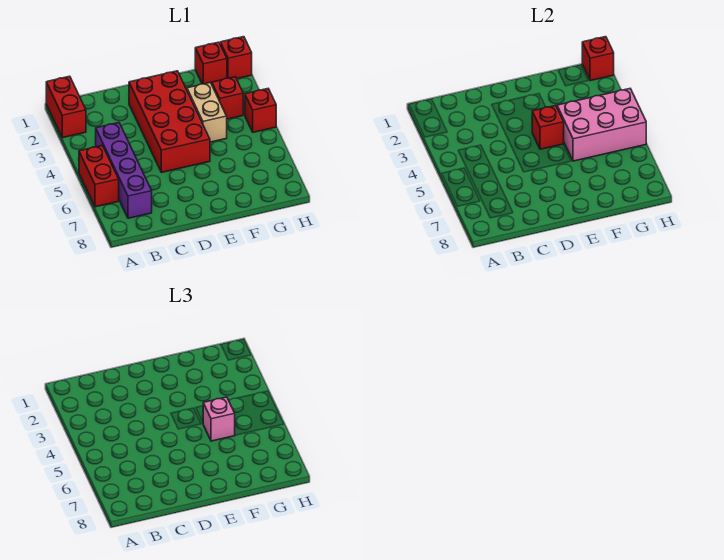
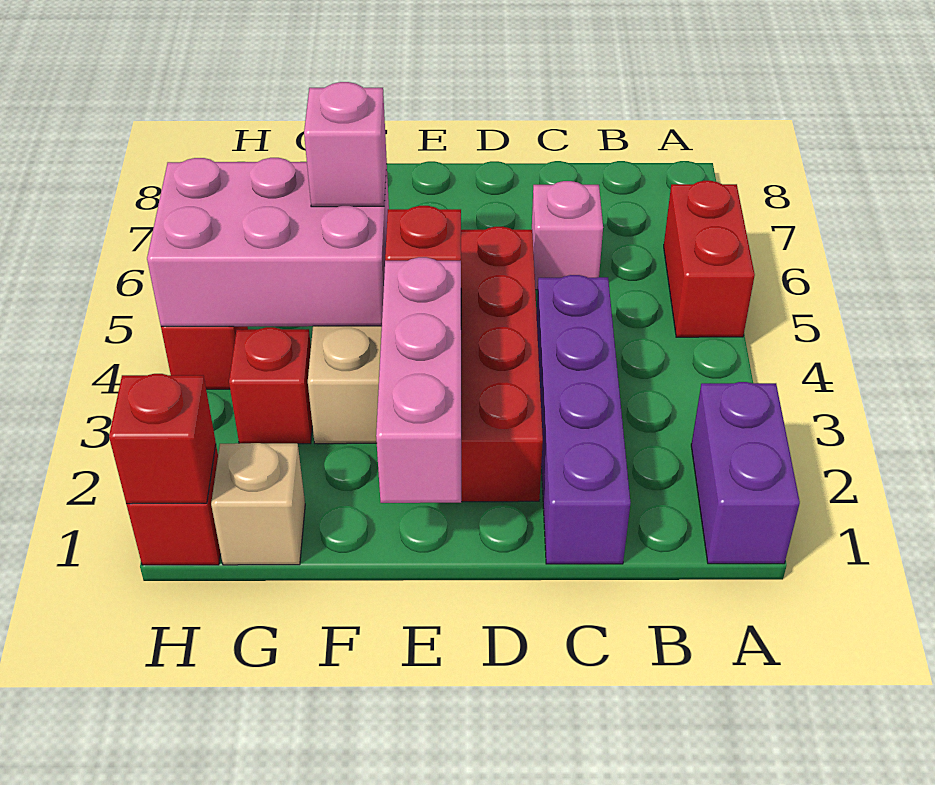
red brick A1:A2 level 1 -> purple brick A1:A2 level 1
purple brick B4:B7 level 1 -> purple brick C1:C4 level 1
none -> pink brick C6 level 1
none -> pink brick E1:E3 level 2
red brick G1 level 1 -> tan brick G1 level 1

